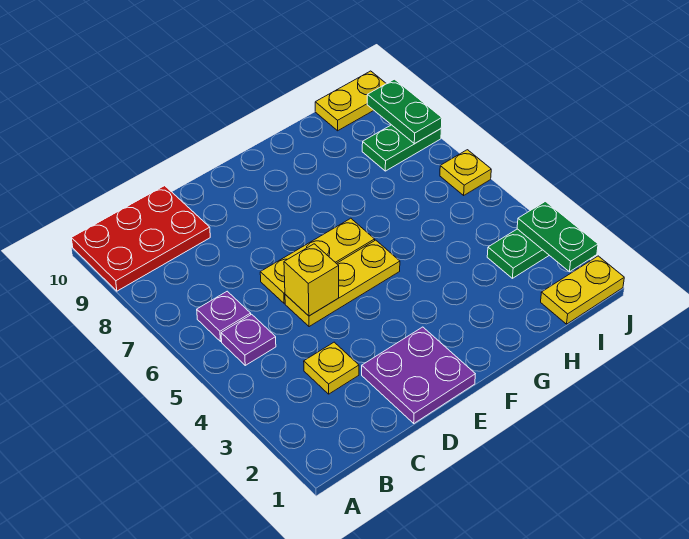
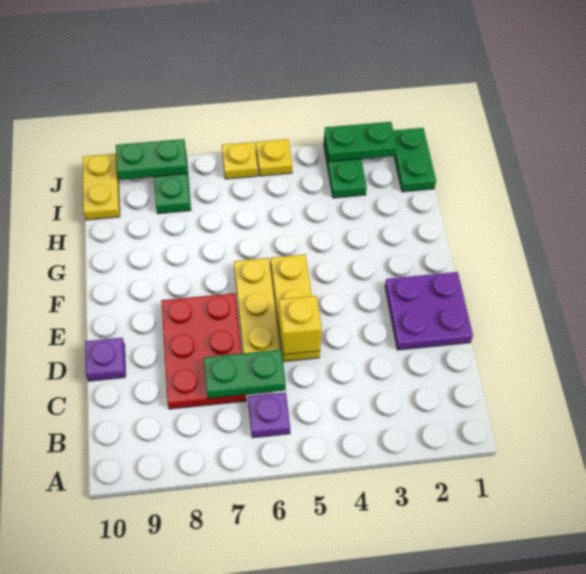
red plate A9:C10 level 1 -> red plate C7:E8 level 1
purple plate B5 level 1 -> purple plate D10 level 1
yellow plate C3 level 1 -> yellow plate J5 level 1
none -> green plate C6:C7 level 2
yellow plate I1:J1 level 1 -> green plate I1:J1 level 1

